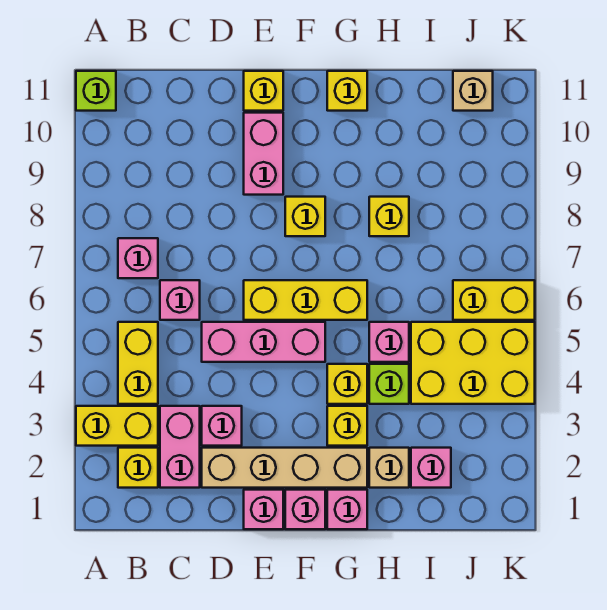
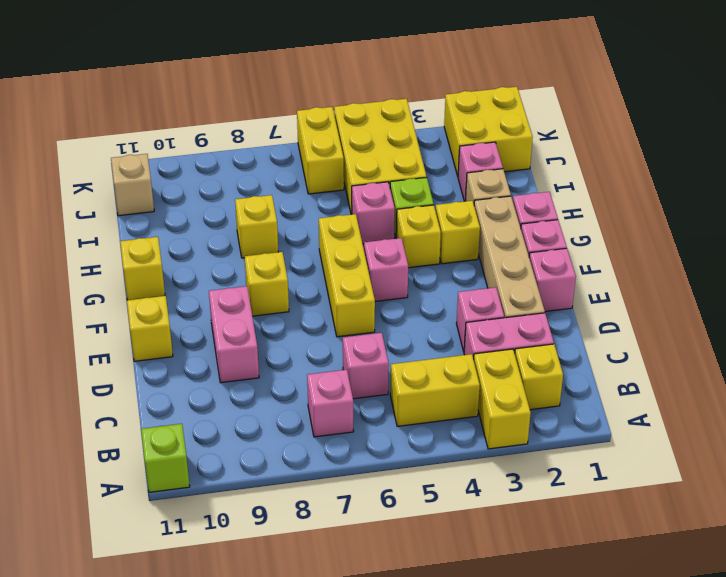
pink brick D5:F5 level 1 -> pink brick F5 level 1
pink brick E9:E10 level 1 -> pink brick D9:E9 level 1
none -> yellow brick J1:K2 level 1

